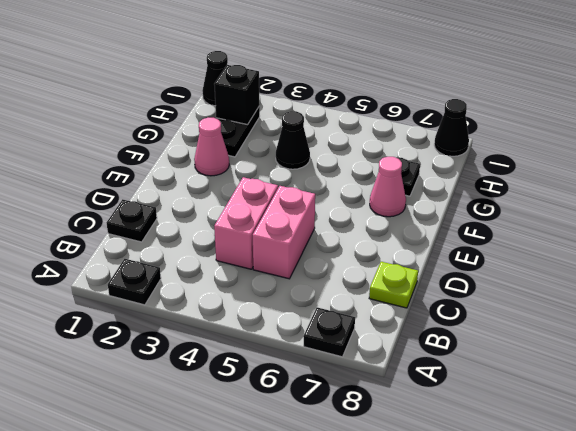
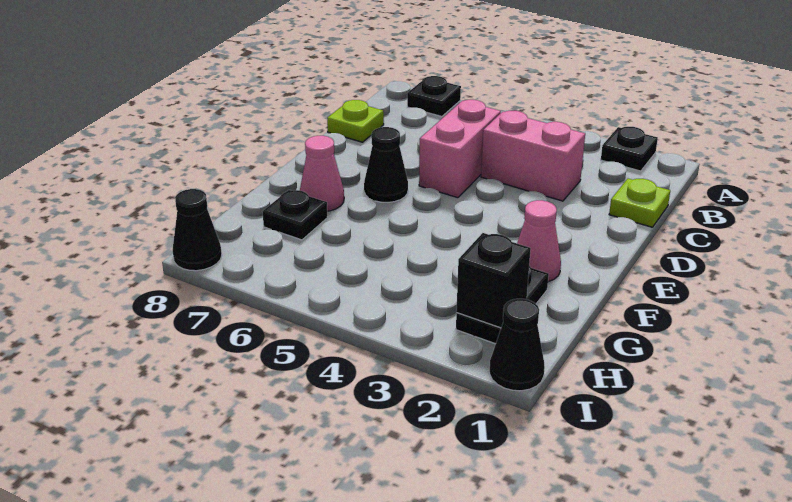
black plate C1 level 1 -> lime plate C1 level 1
pink brick C4:D4 level 1 -> pink brick C3:C4 level 1
black cone G4 level 1 -> black cone E6 level 1

